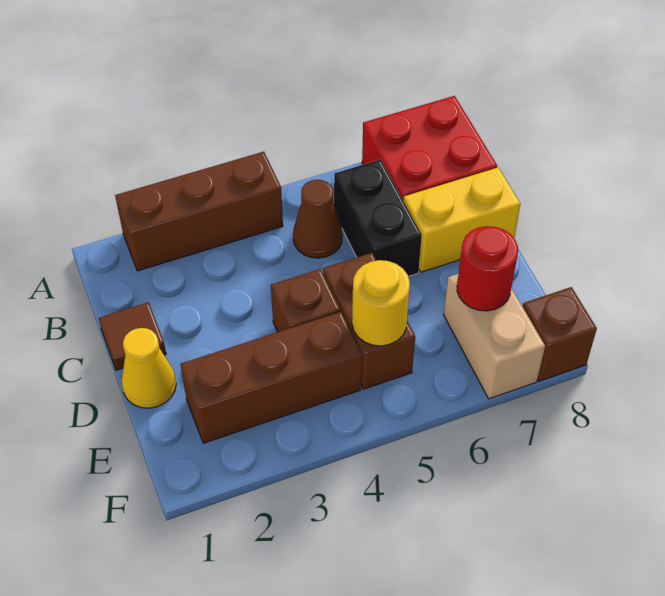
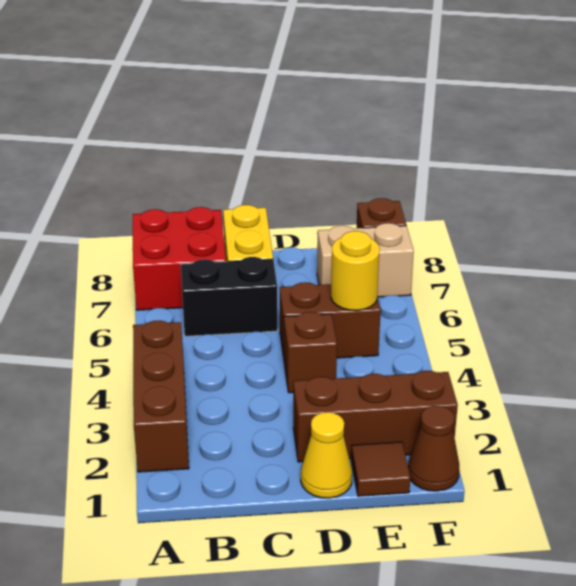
brown cone B5 level 1 -> brown cone F1 level 1
brown tile C1 level 1 -> brown tile E1 level 1
brown brick E2:E4 level 1 -> brown brick D2:F2 level 1
red round brick E7 level 2 -> none

